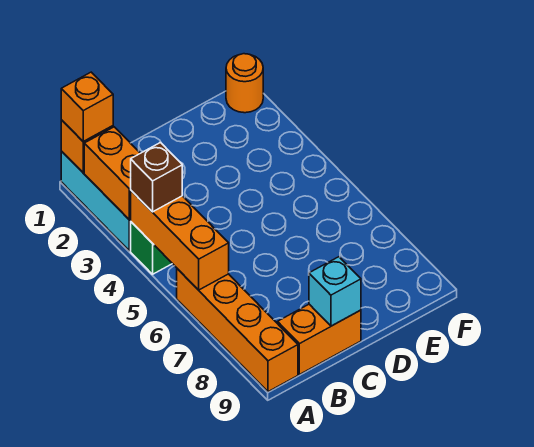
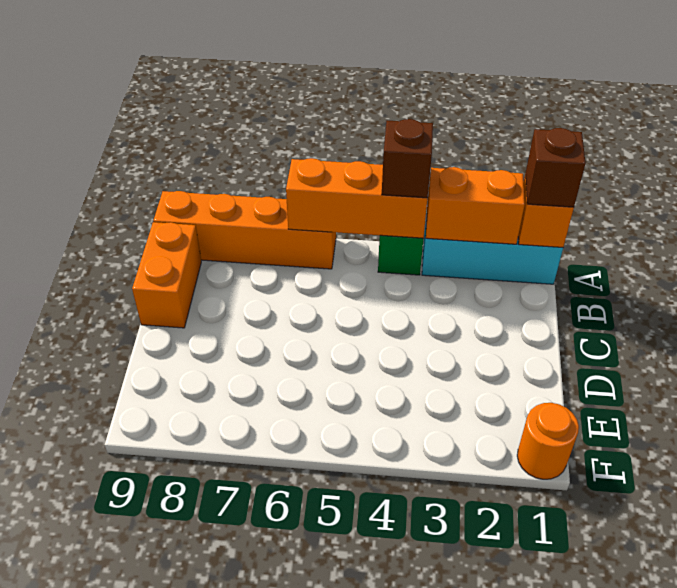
orange brick A1 level 3 -> brown brick A1 level 3
cyan brick C9 level 2 -> none

